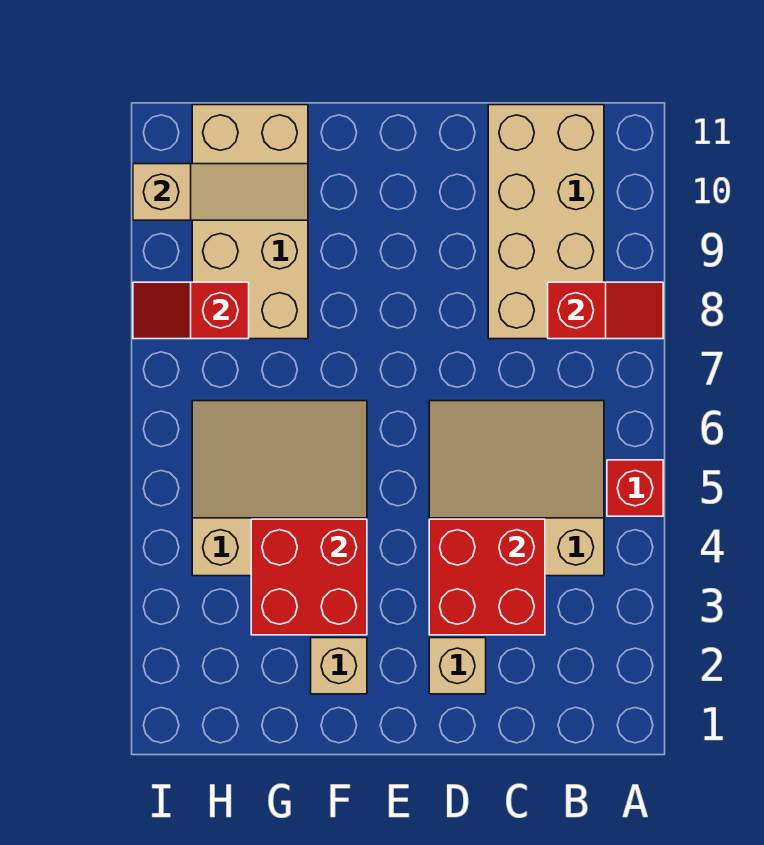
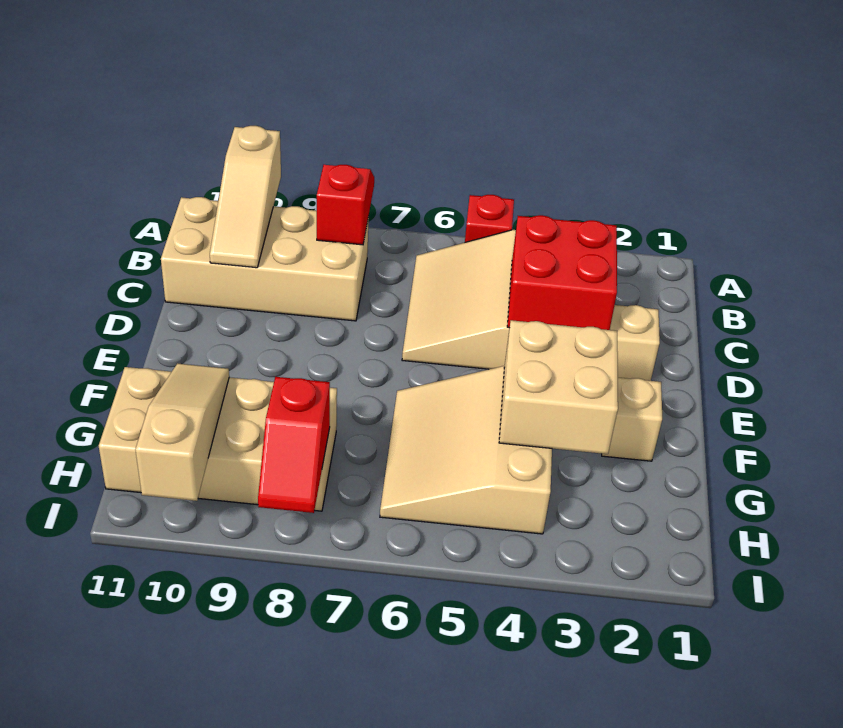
none -> tan slope A10:C10 level 2 top A
red brick F3:G4 level 2 -> tan brick F3:G4 level 2

